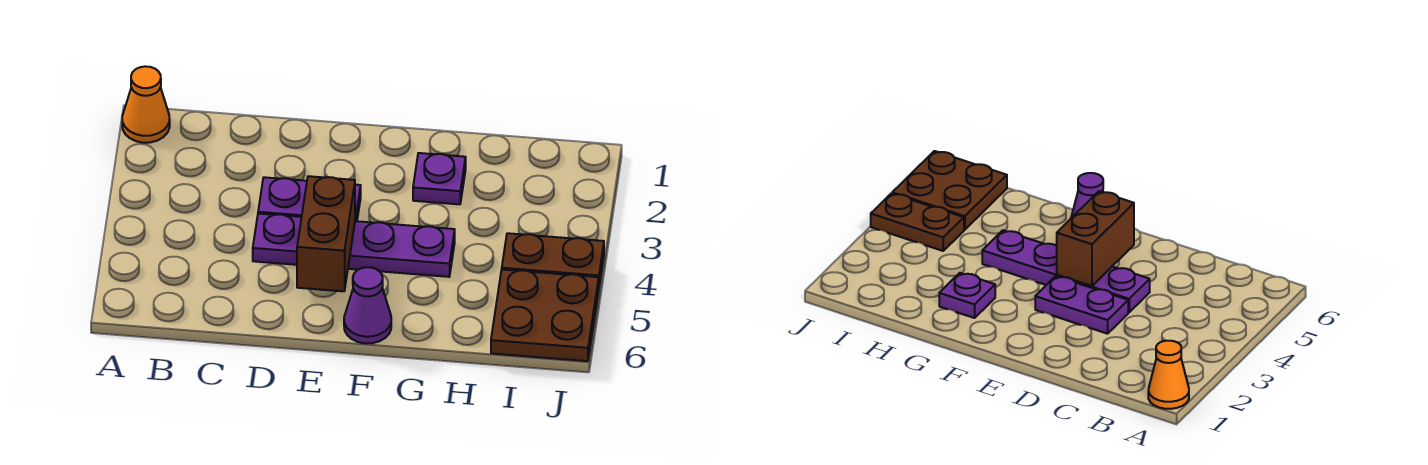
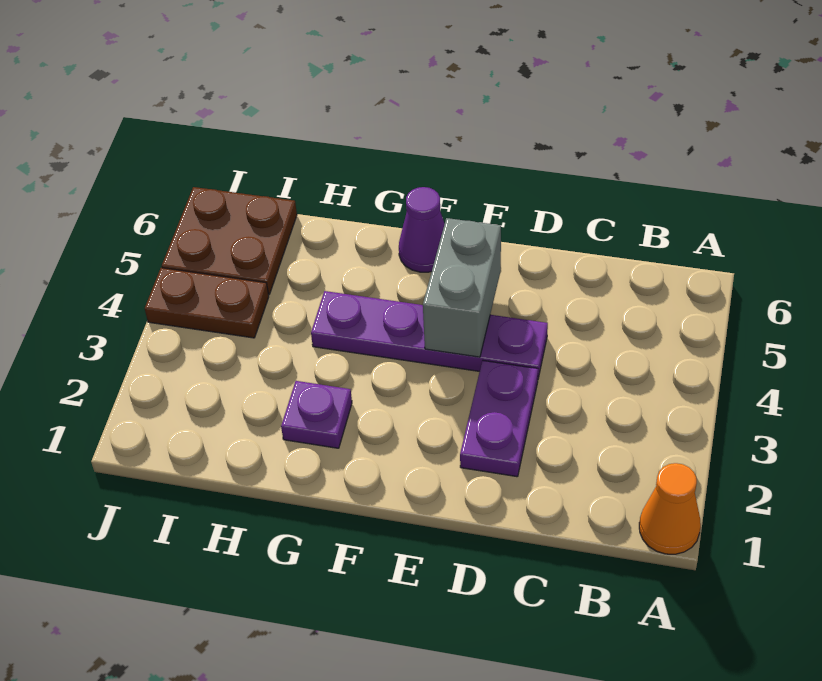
purple plate D3:E3 level 1 -> purple plate D2:D3 level 1
brown brick E4:E5 level 2 -> grey brick E4:E5 level 2

